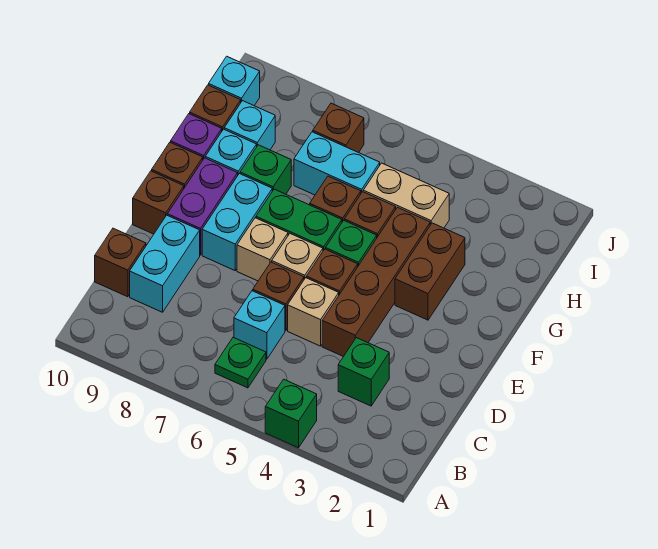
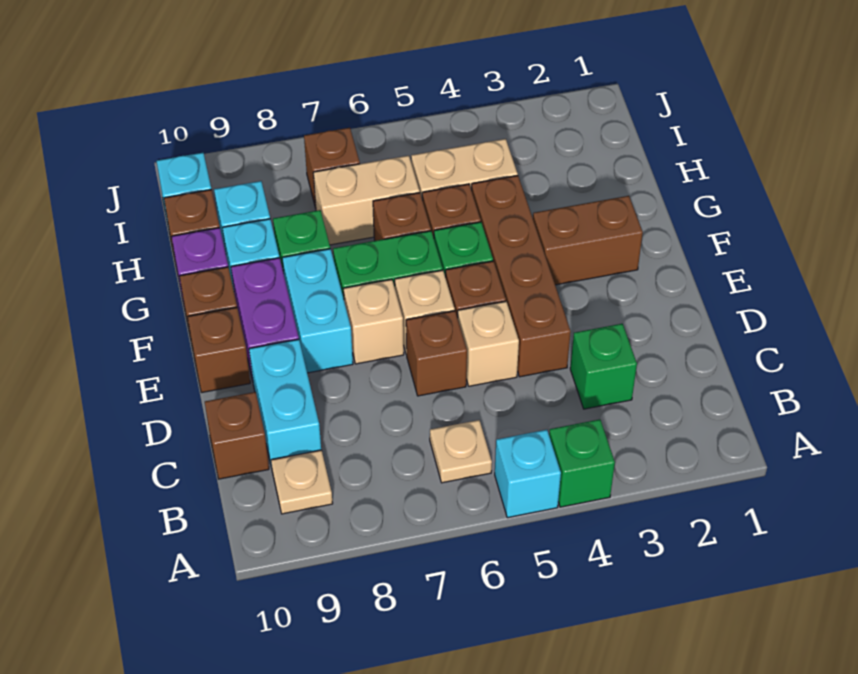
green plate B6 level 1 -> tan plate B6 level 1
none -> tan plate B9 level 1
cyan brick C6 level 1 -> cyan brick A5 level 1
brown brick F3:G3 level 1 -> brown brick F2:F3 level 1
cyan brick H6:H7 level 1 -> tan brick H6:H7 level 1

